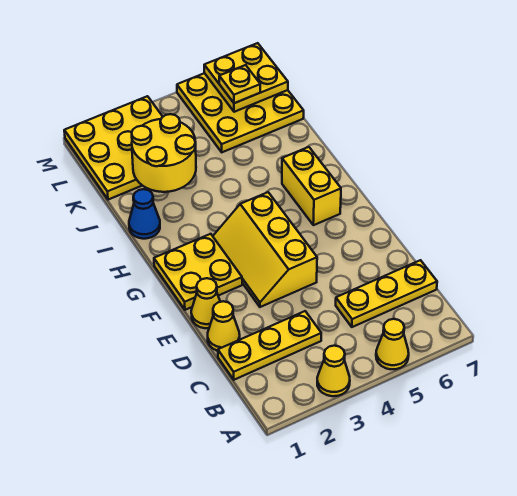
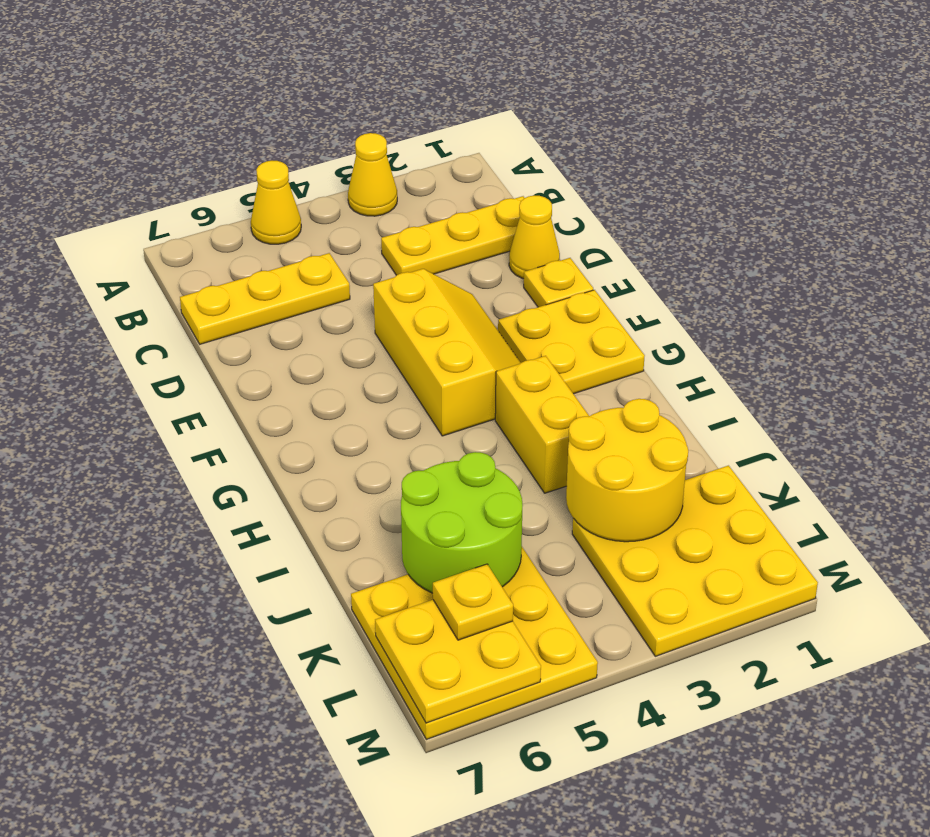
yellow cone E1 level 1 -> yellow plate E1 level 1
yellow brick G6:H6 level 1 -> yellow brick H3:I3 level 1
blue cone I1 level 1 -> none
none -> lime round brick J5:K6 level 2

